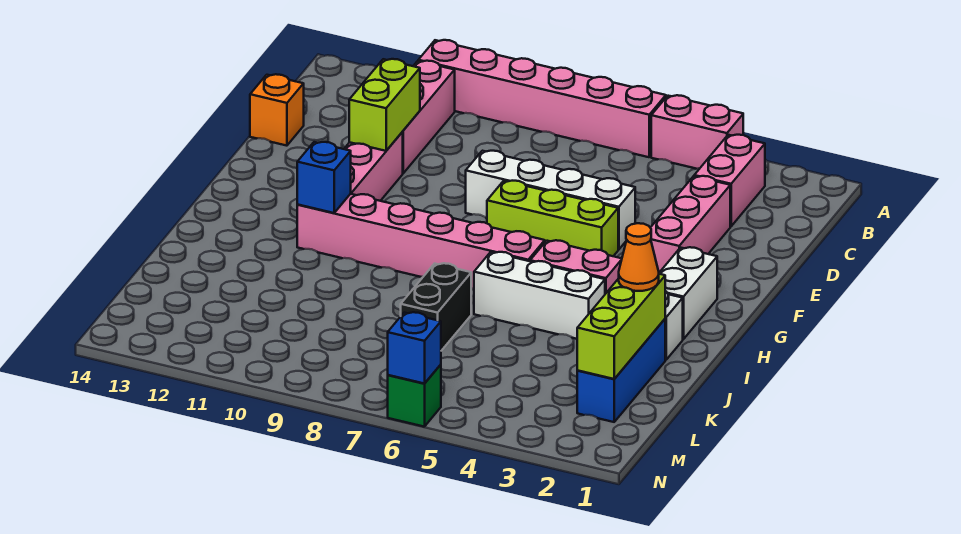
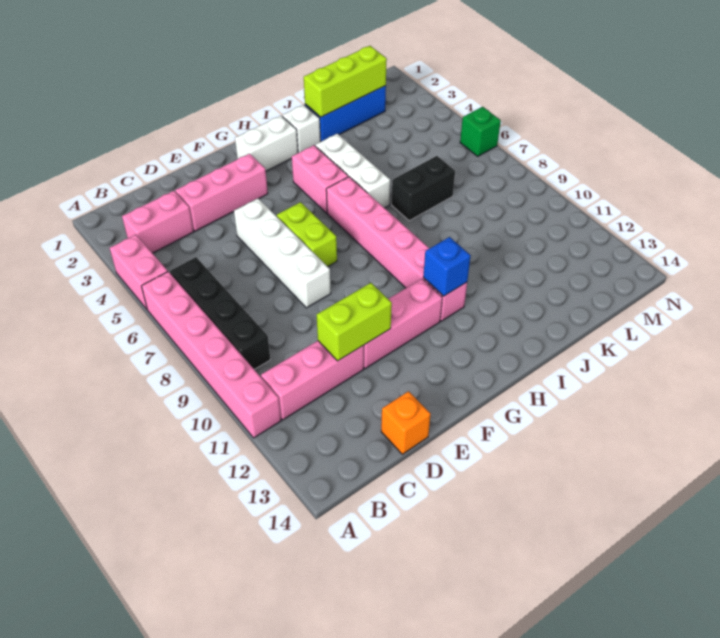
none -> black brick B6:B9 level 1
lime brick F5:F7 level 1 -> lime brick F6:F7 level 1
orange cone J2 level 3 -> none
blue brick N6 level 2 -> none

